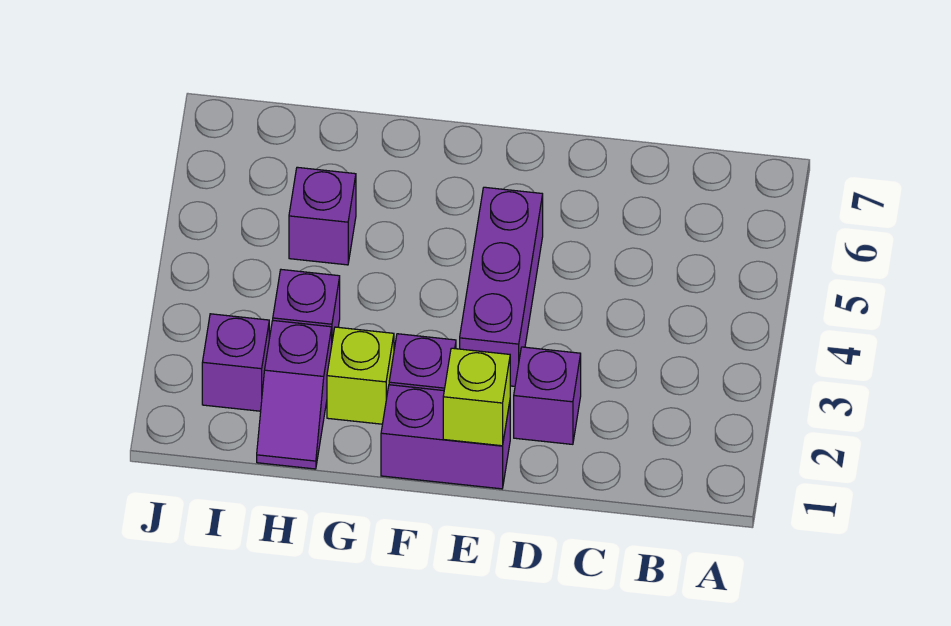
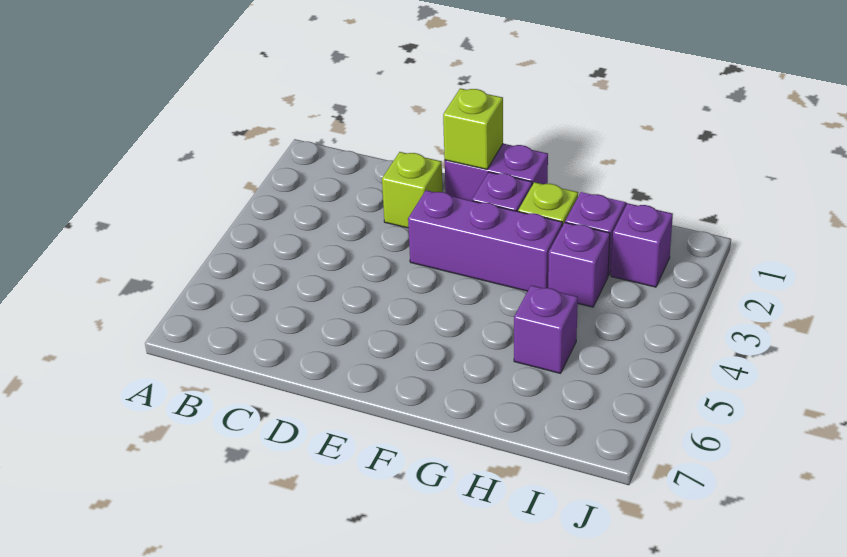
purple brick D2 level 1 -> lime brick D2 level 1
purple brick E3:E5 level 1 -> purple brick E3:G3 level 1

